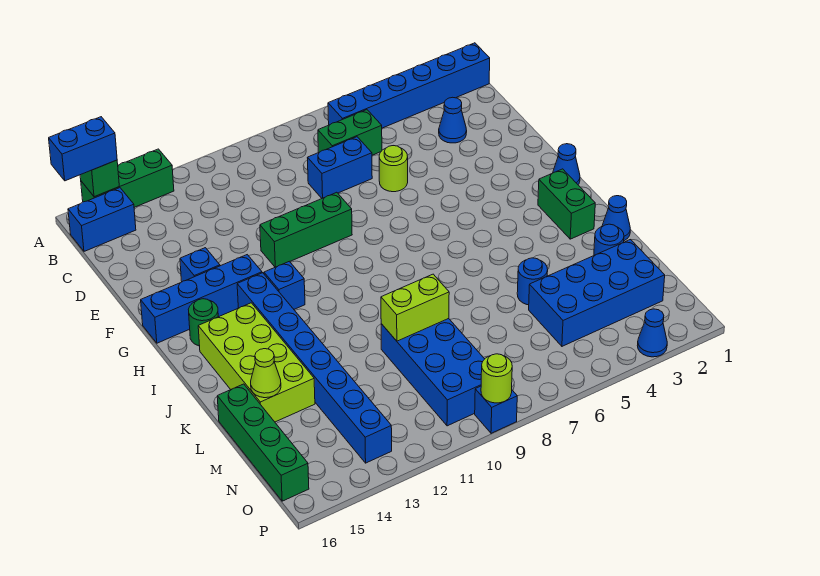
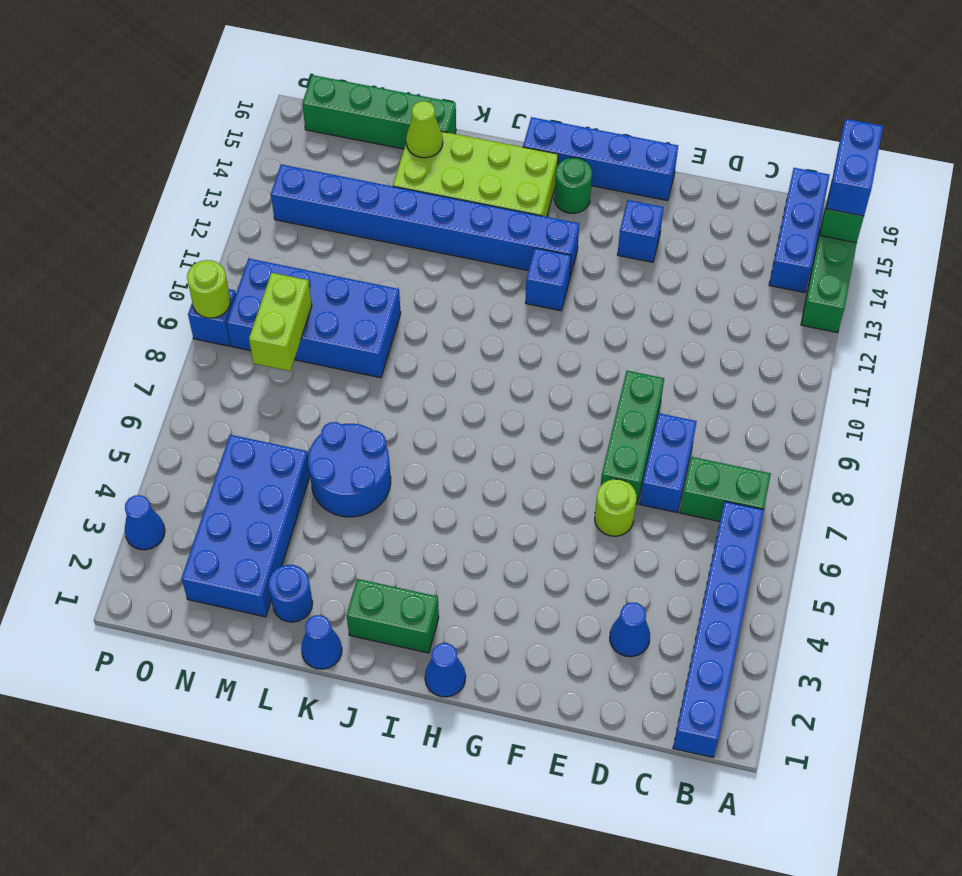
blue brick B15:B16 level 1 -> blue brick B14:B16 level 1
green brick C6:C7 level 1 -> green brick B7:C7 level 1
green brick F9:F11 level 1 -> green brick E7:E9 level 1
blue brick G13:G16 level 1 -> blue brick F16:I16 level 1
blue round brick L5 level 1 -> blue round brick K5:L6 level 1
lime brick L9:L10 level 2 -> lime brick N8:N9 level 2

